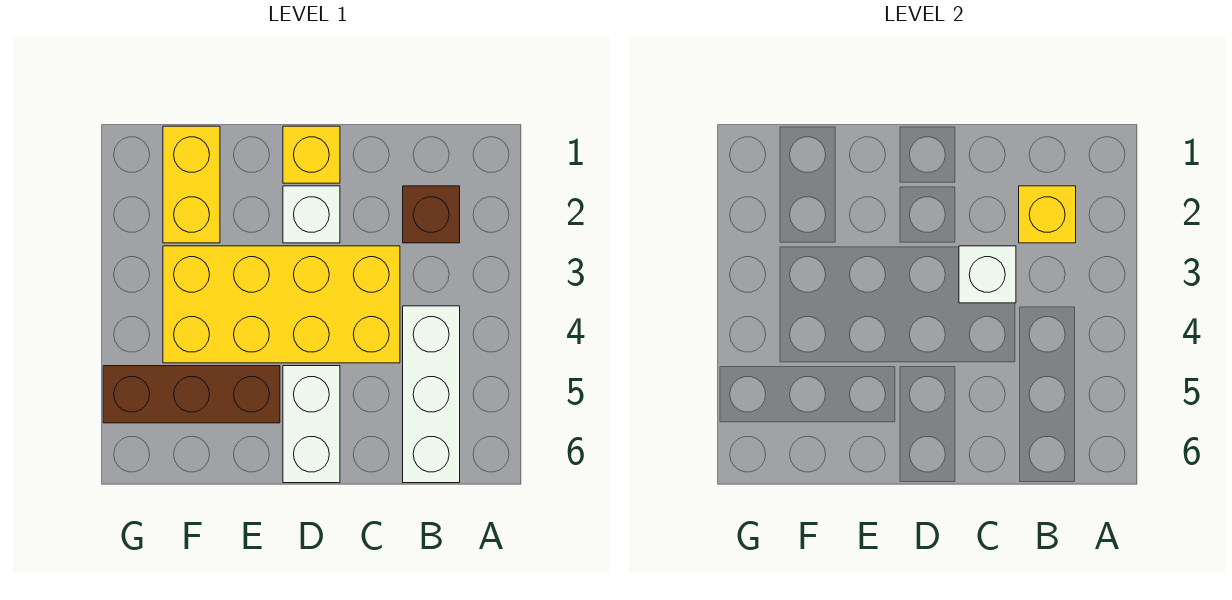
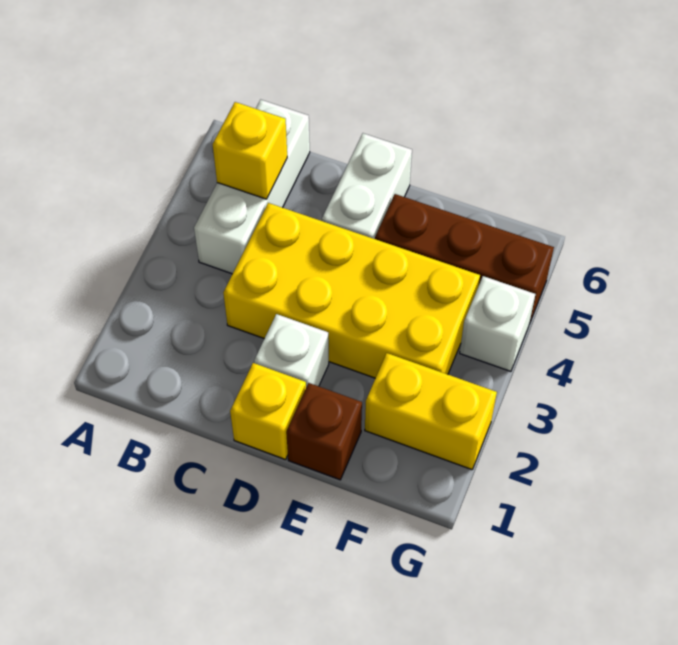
brown brick B2 level 1 -> brown brick E1 level 1
yellow brick B2 level 2 -> yellow brick B5 level 2
white brick C3 level 2 -> white brick G4 level 1
yellow brick F1:F2 level 1 -> yellow brick F2:G2 level 1

